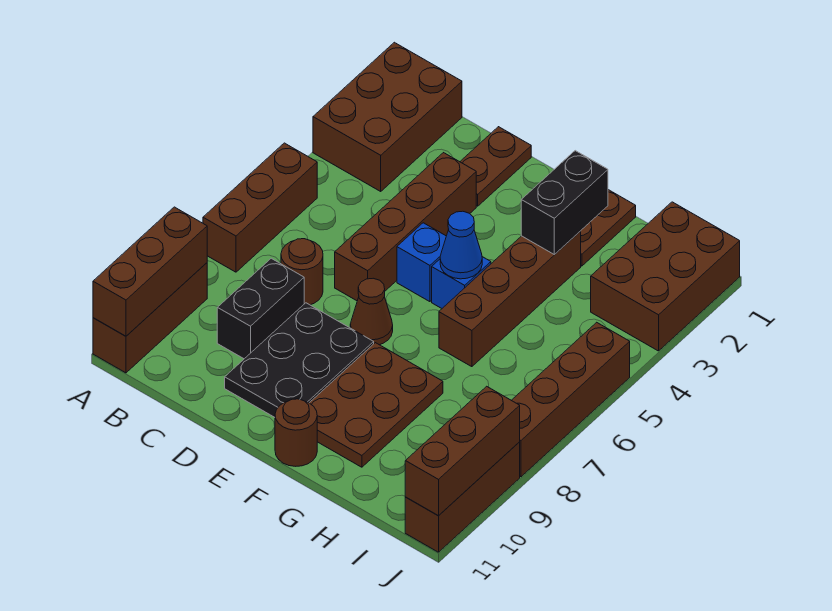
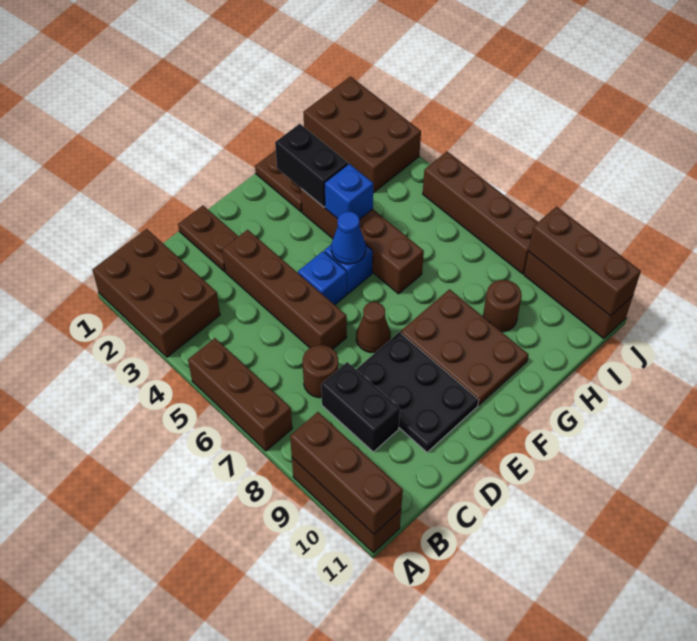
brown round brick F11 level 1 -> brown round brick H9 level 1
none -> blue brick G4 level 2

